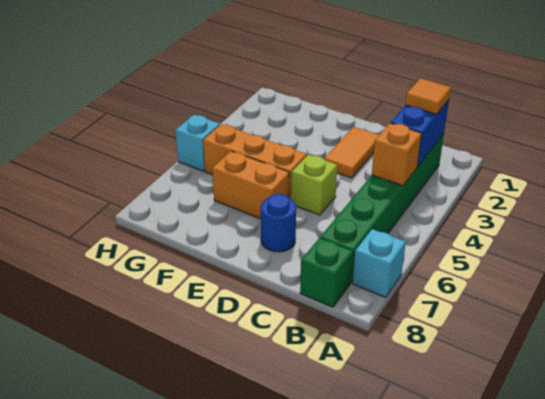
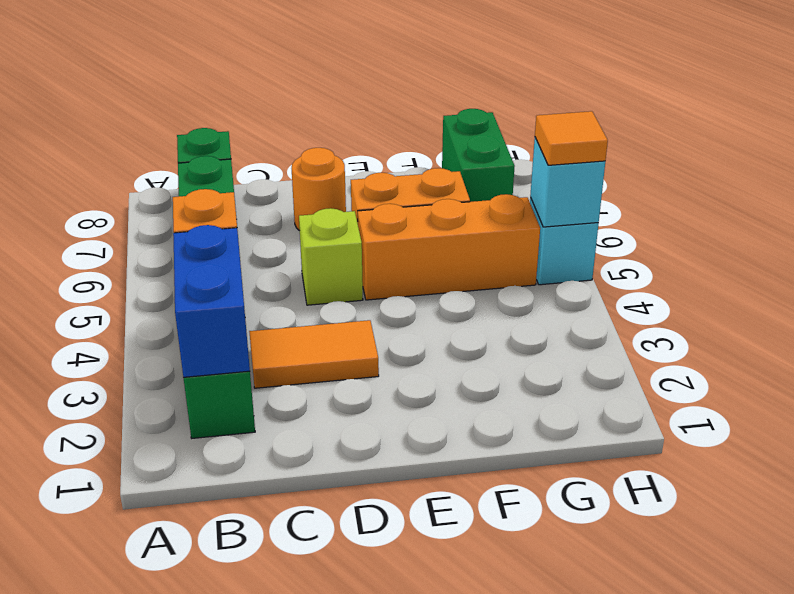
cyan brick A7 level 1 -> cyan brick H5 level 2
orange tile B2 level 3 -> orange tile H5 level 3
orange tile D2:D3 level 1 -> orange tile C3:D3 level 1
blue round brick D7 level 1 -> orange round brick D7 level 1
none -> green brick G7:G8 level 1

